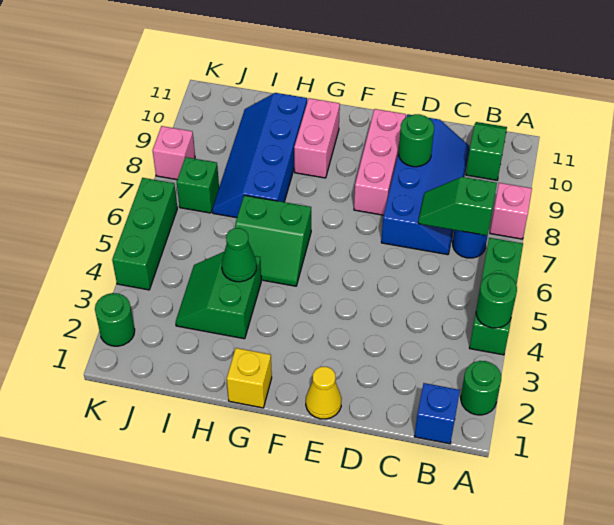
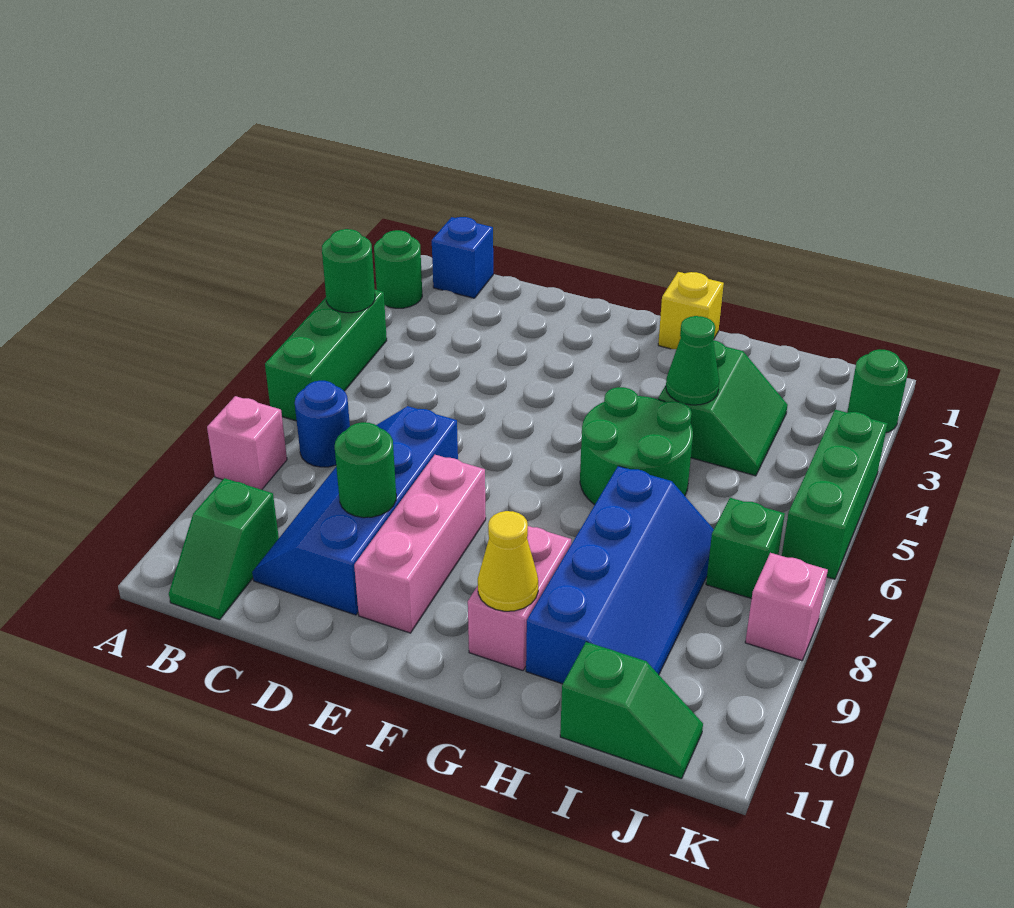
green slope B7:C7 level 2 top B -> green slope I11:J11 level 1 top I
yellow cone E1 level 1 -> yellow cone G10 level 2
green slope G5:H6 level 1 top 6 -> green round brick G5:H6 level 1

